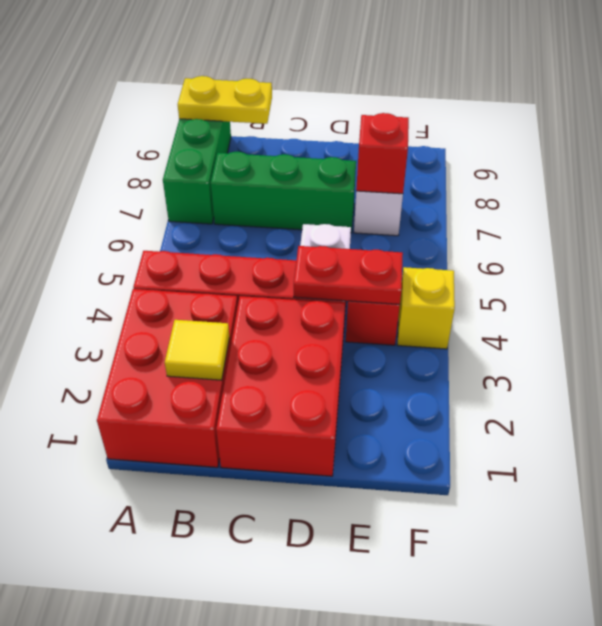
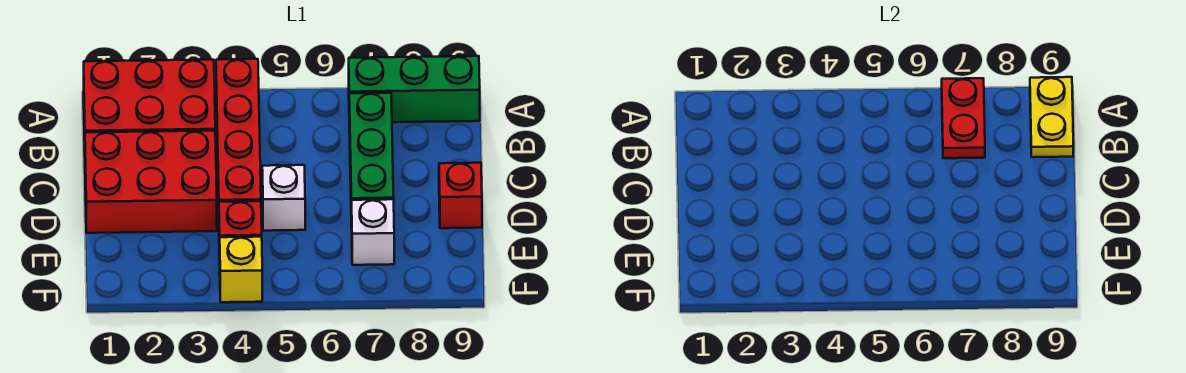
yellow tile B2 level 2 -> none
red plate D4:E4 level 2 -> red plate A7:B7 level 2
red brick E7 level 2 -> red brick D9 level 1

